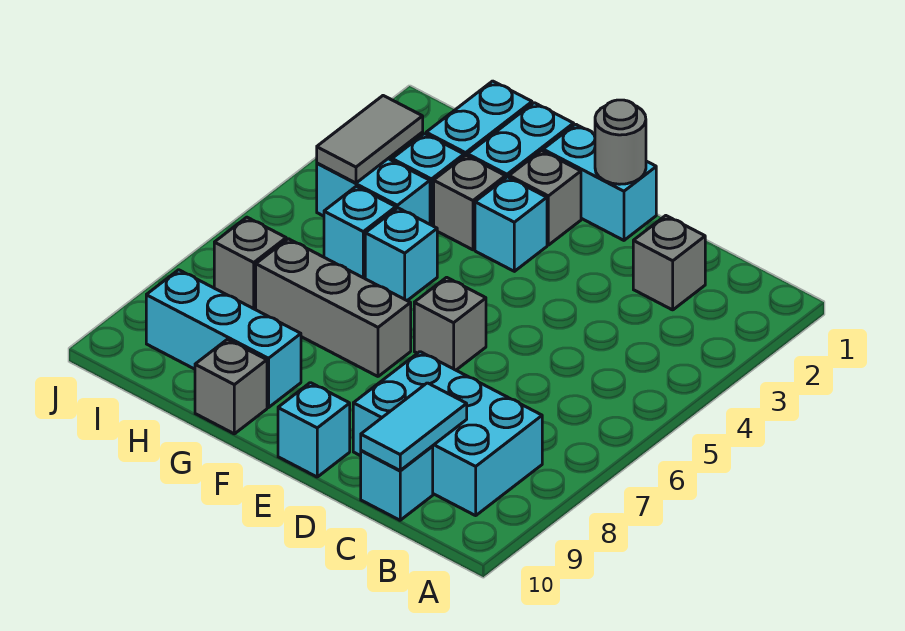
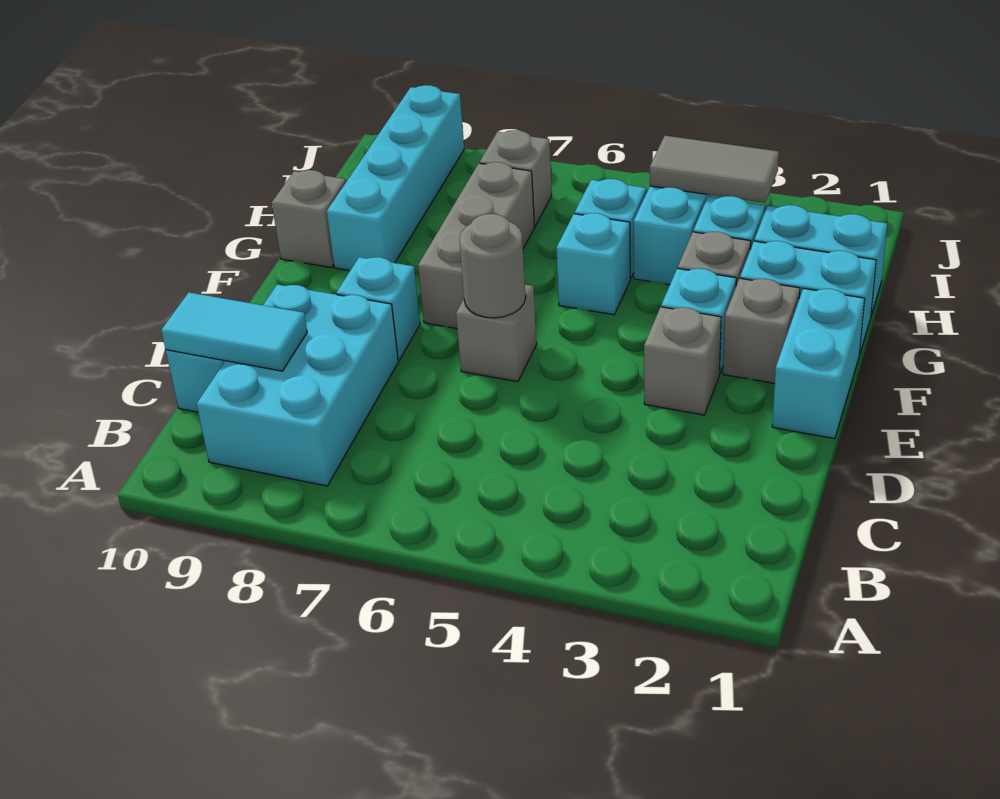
grey brick C2 level 1 -> grey brick E3 level 1
grey round brick E1 level 2 -> grey round brick E6 level 2
cyan brick E10 level 1 -> cyan brick E8 level 1
cyan brick G9:I9 level 1 -> cyan brick G9:J9 level 1

